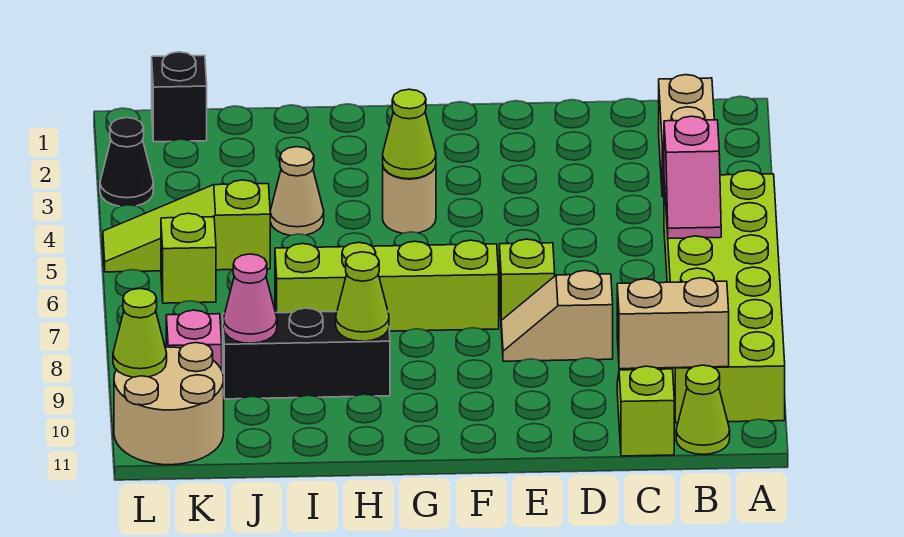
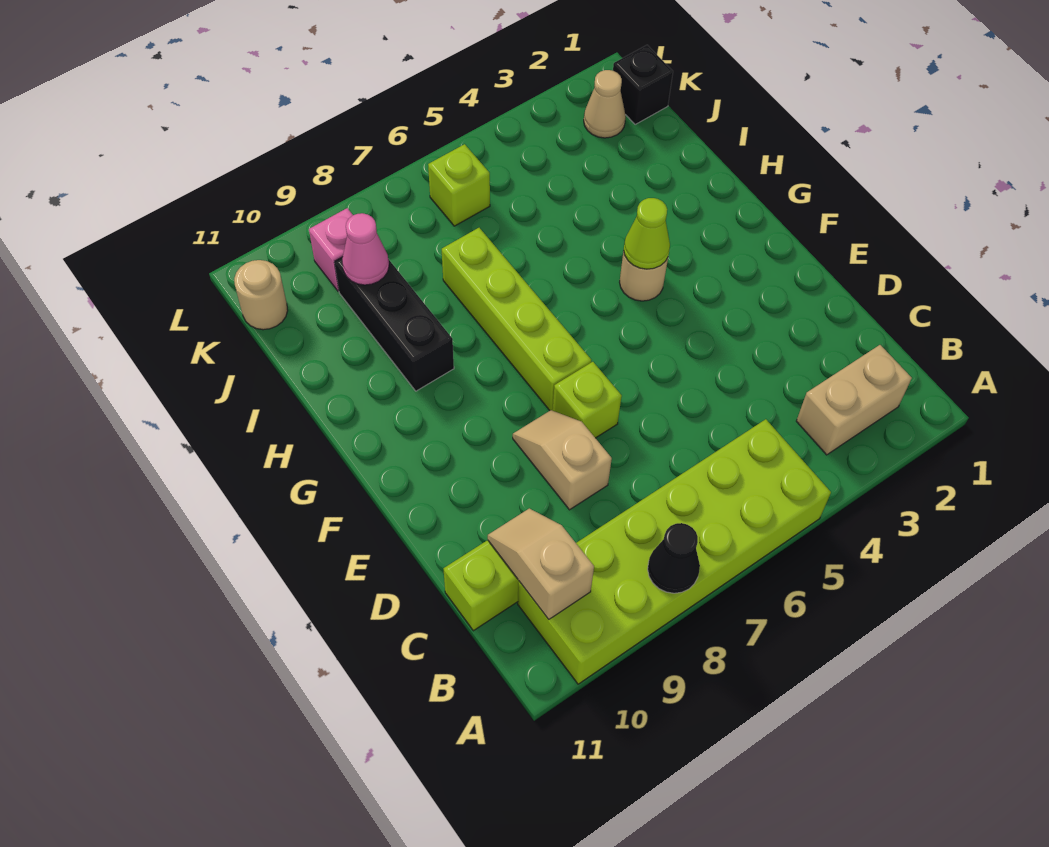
pink slope B5:B6 level 2 top 5 -> none
tan brick B10:C10 level 2 -> tan slope B10:C10 level 2 top B
lime cone B11 level 1 -> none
lime cone H9 level 2 -> none
tan cone I4 level 1 -> tan cone K2 level 1
lime slope J5:L5 level 1 top J -> none
tan round brick K10:L11 level 1 -> tan round brick K11 level 1
black cone L3 level 1 -> black cone A8 level 2
lime cone L10 level 2 -> none

